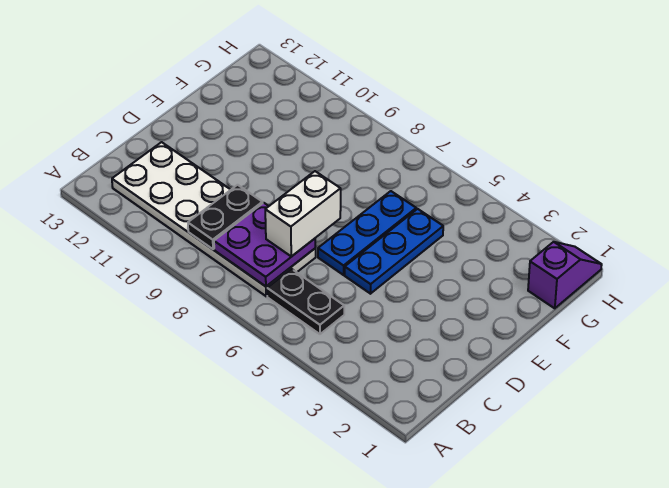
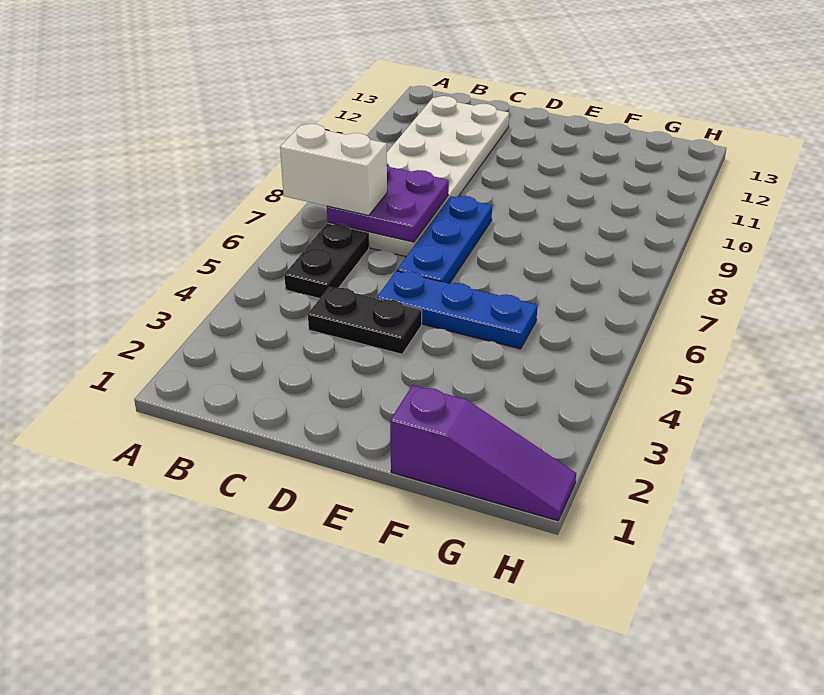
black plate B9:C9 level 2 -> black plate C4:D4 level 1
white brick C7:D7 level 3 -> white brick A7:B7 level 3
blue plate D6:F6 level 1 -> blue plate D6:D8 level 1
purple slope G1:H1 level 1 top G -> purple slope F1:H1 level 1 top F

